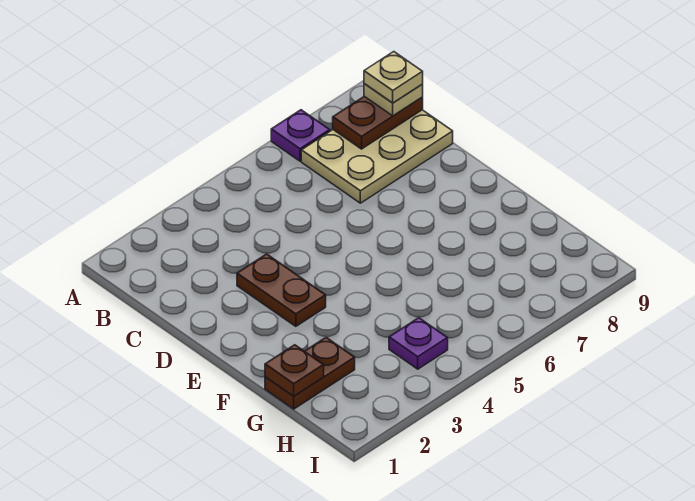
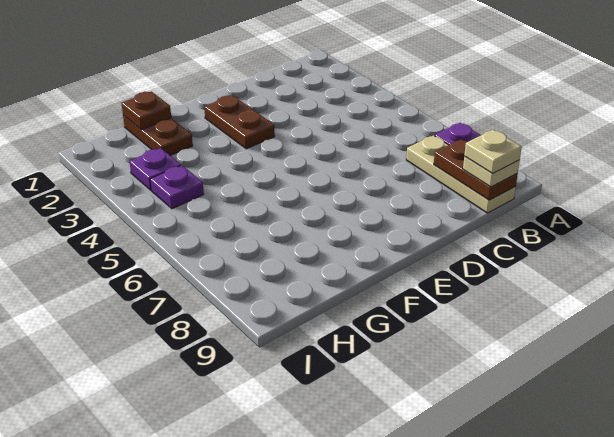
tan plate B7:C9 level 1 -> tan plate B7:B9 level 1
brown plate D3:E3 level 1 -> brown plate E2:E3 level 1
none -> purple plate H3 level 1

